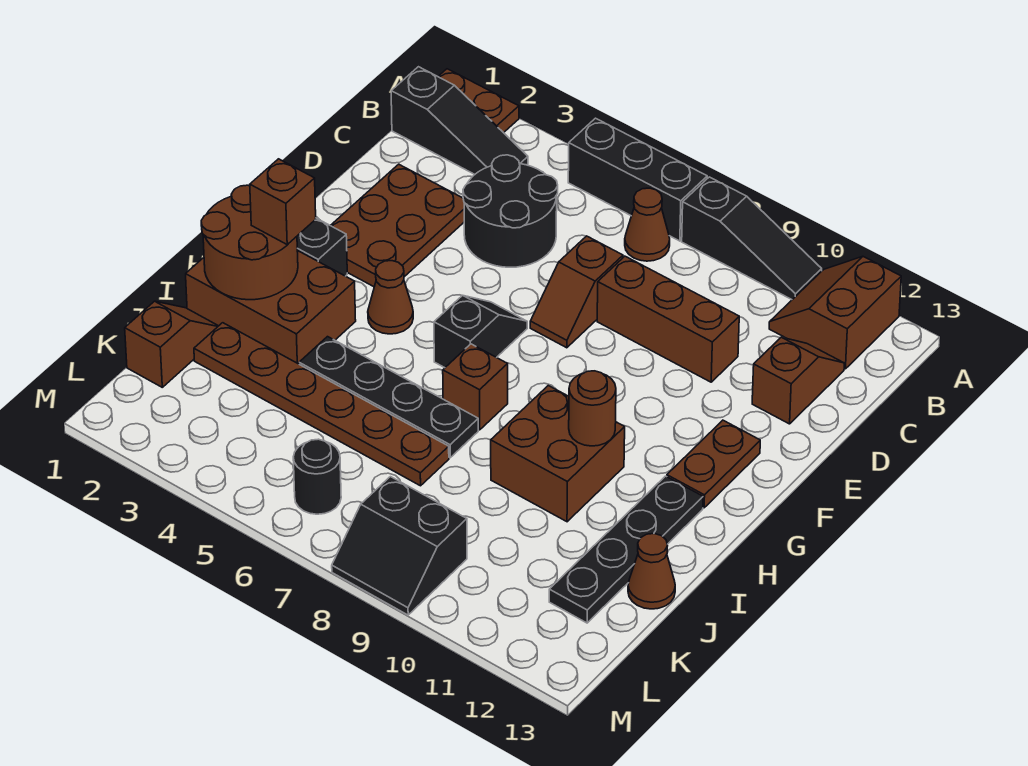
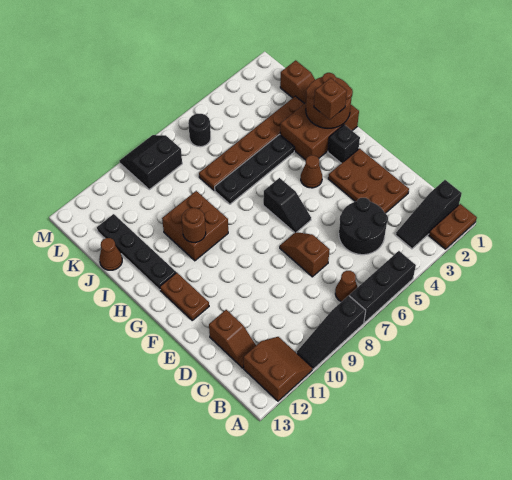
brown brick D8:D10 level 1 -> none
brown brick H7 level 1 -> none

